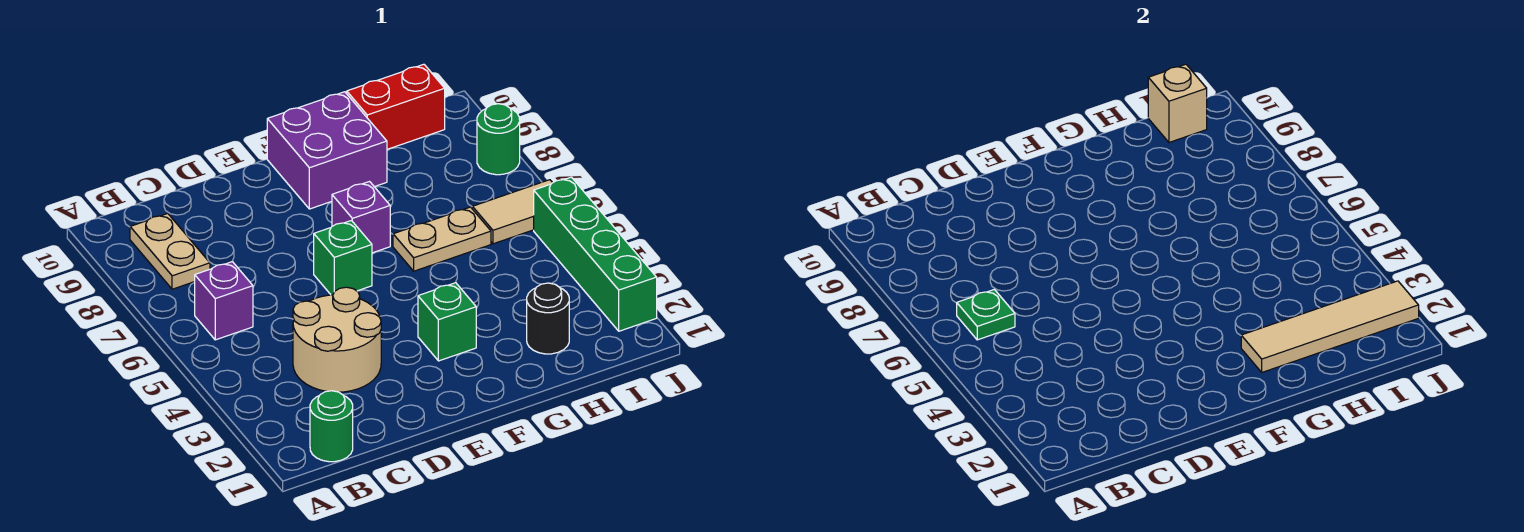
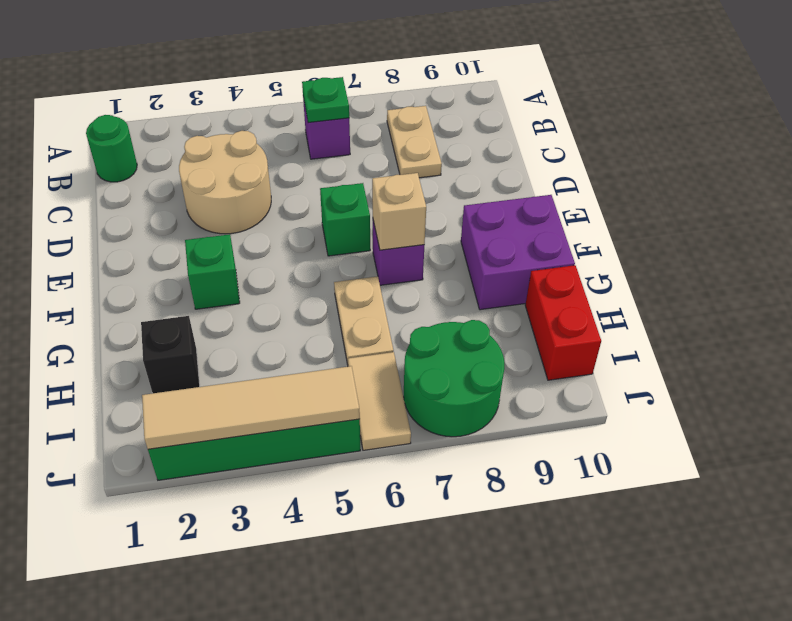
tan plate B8:B9 level 1 -> tan plate B8:C8 level 1
tan tile G2:J2 level 2 -> tan tile J2:J5 level 2
black round brick H2 level 1 -> black brick H2 level 1
tan brick I10 level 2 -> tan brick F7 level 2
green round brick J8 level 1 -> green round brick I7:J8 level 1

